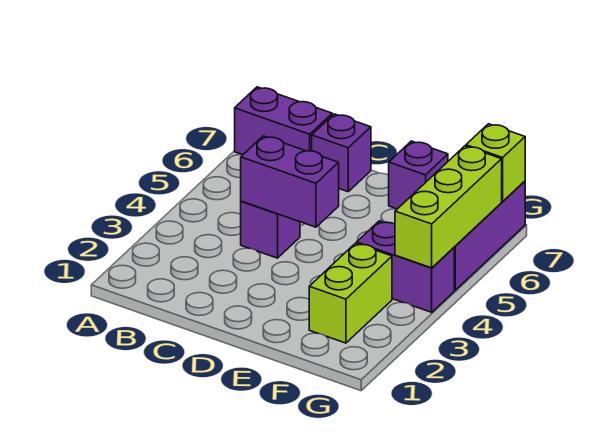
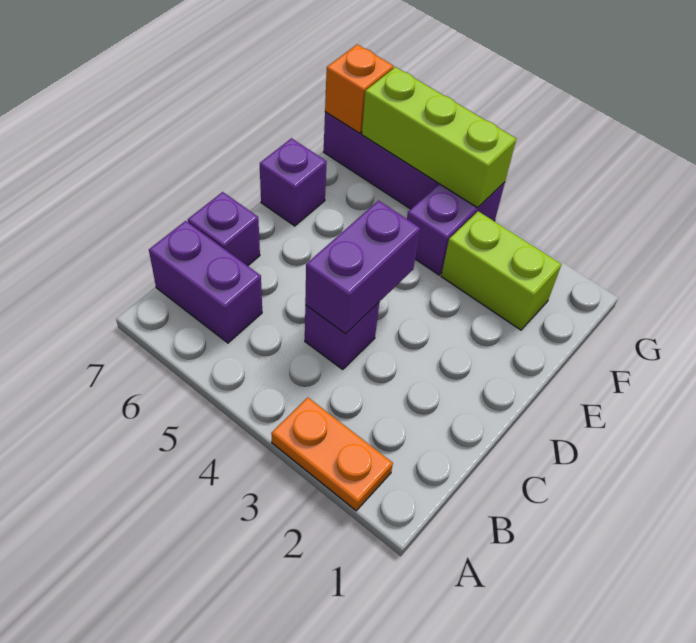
none -> orange plate A2:A3 level 1
purple brick A7:B7 level 1 -> purple brick B6:B7 level 1
lime brick G7 level 2 -> orange brick G7 level 2

